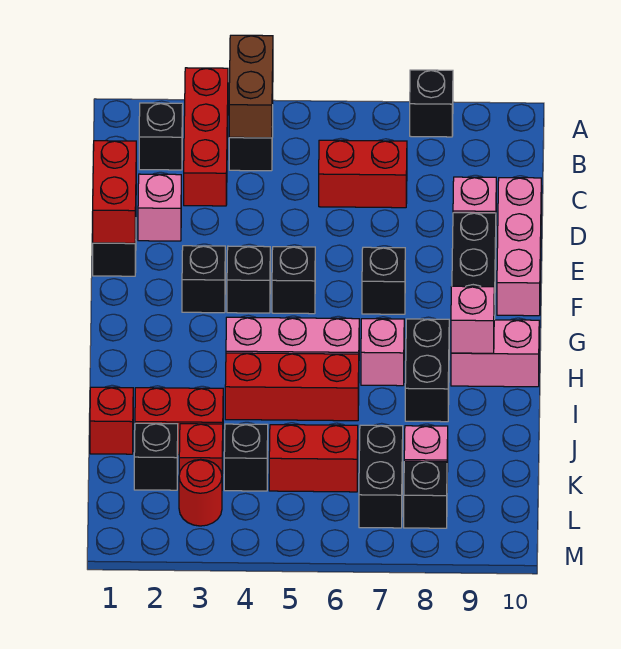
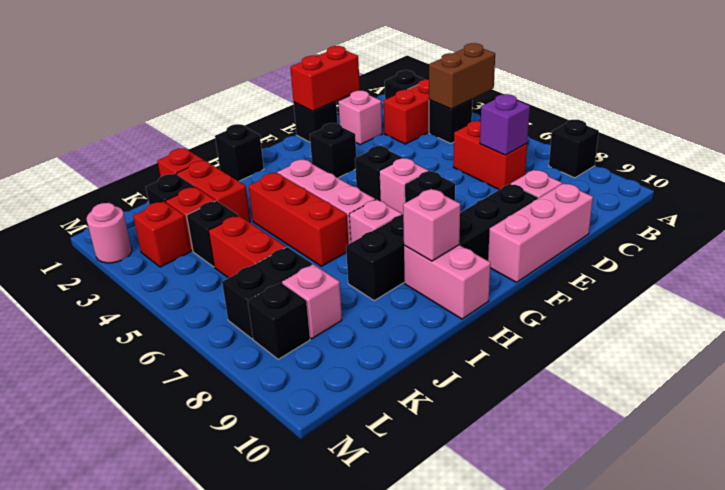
none -> purple brick C7 level 2
black brick F4 level 1 -> black brick H1 level 1
none -> pink brick F6 level 1
red round brick L3 level 1 -> red brick L3 level 1
none -> pink round brick M2 level 1

